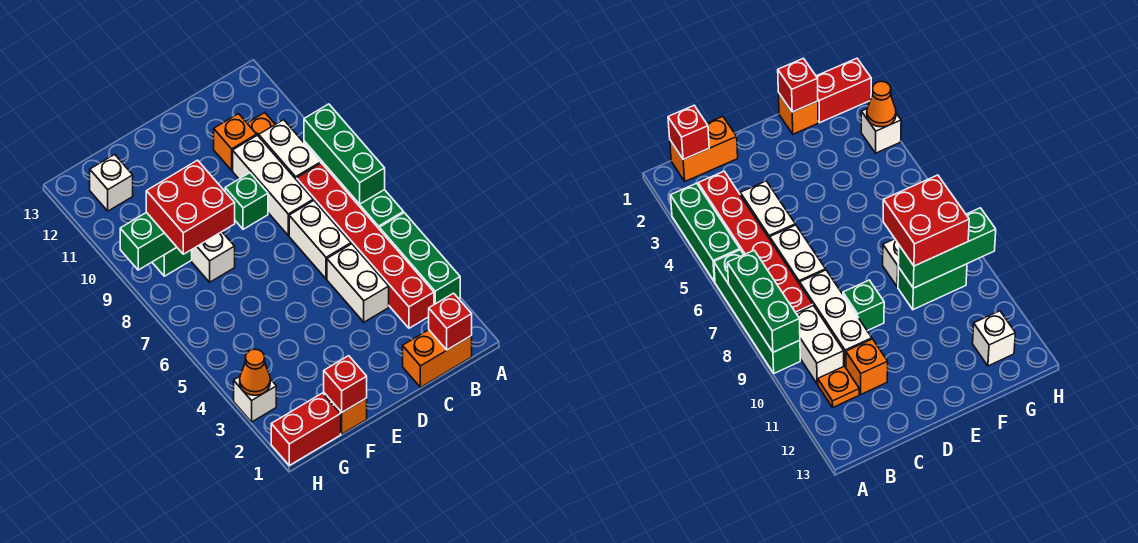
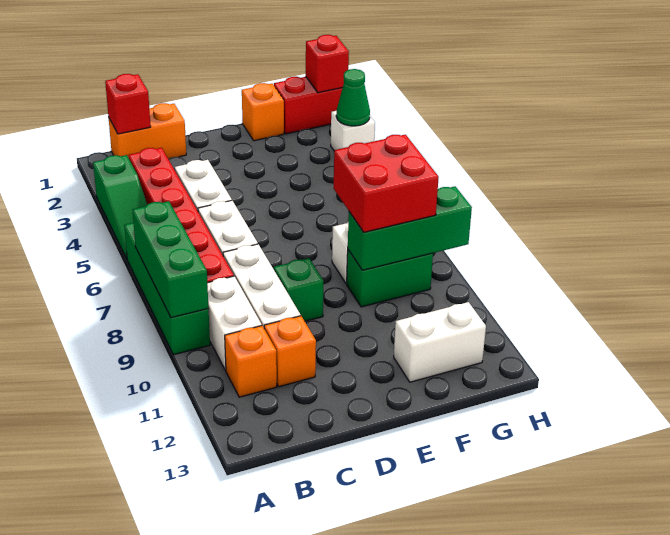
green brick A3:A5 level 1 -> green slope A3:A5 level 1 top 3
orange plate B11 level 1 -> orange brick B11 level 1
red brick F1 level 2 -> red brick H1 level 2
white brick G12 level 1 -> white brick F12:G12 level 1
orange cone H3 level 2 -> green cone H3 level 2

